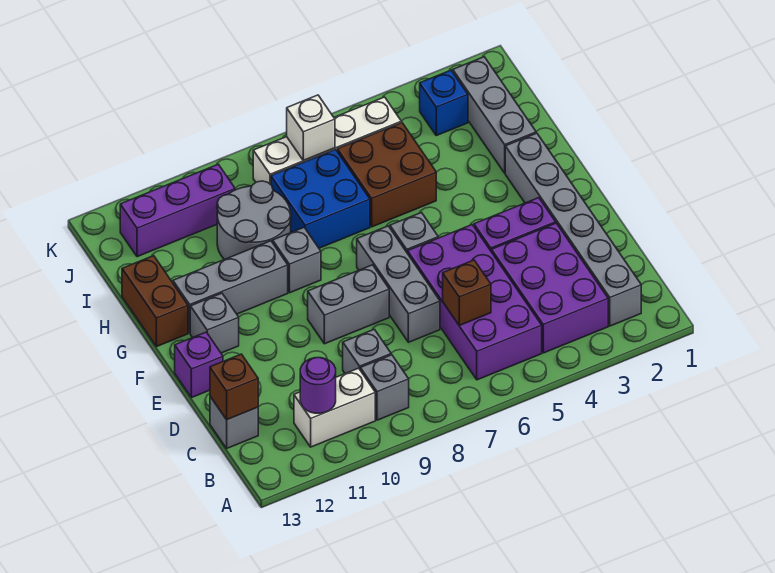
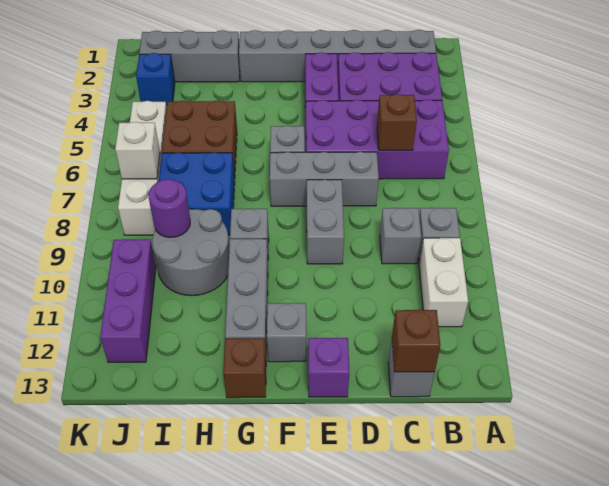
purple round brick B11 level 2 -> purple round brick I9 level 2
brown brick G13:H13 level 1 -> brown brick G13 level 1

